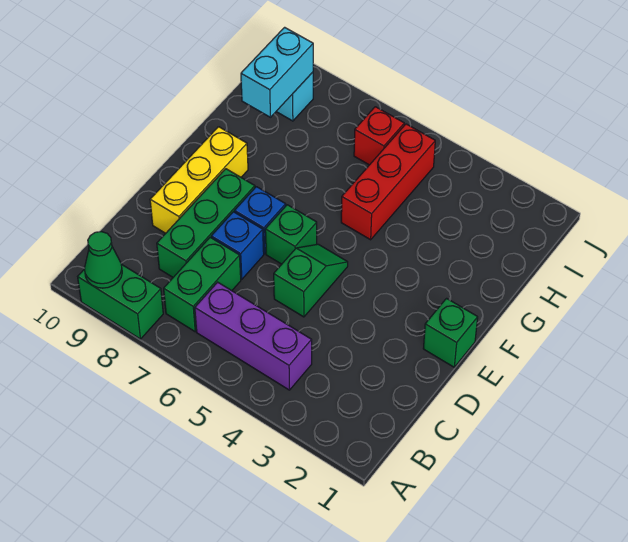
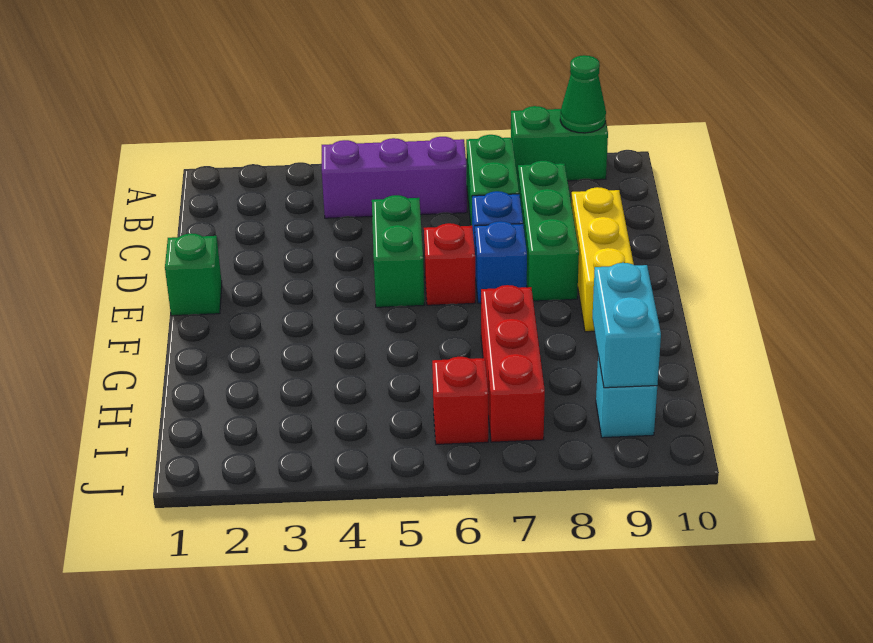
green slope D5:E5 level 1 top D -> green brick D5:E5 level 1
green brick E6 level 1 -> red brick E6 level 1
red brick G5:I5 level 1 -> red brick G7:I7 level 1

